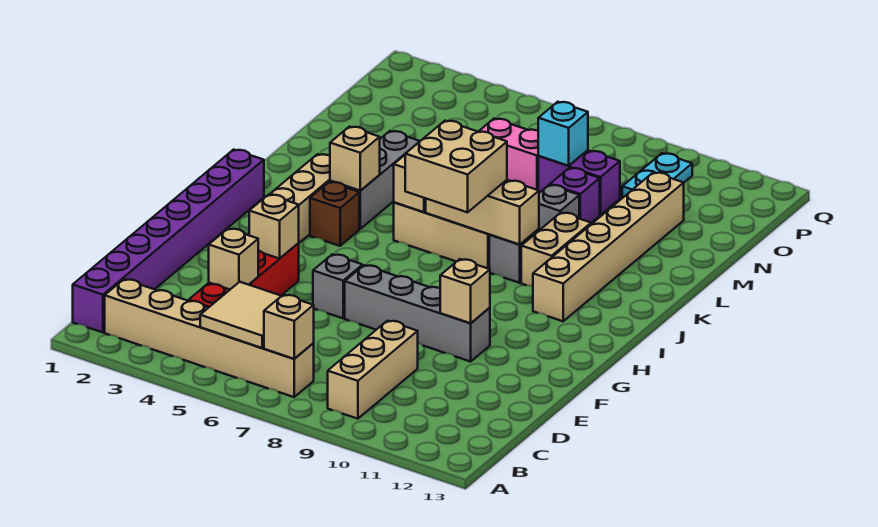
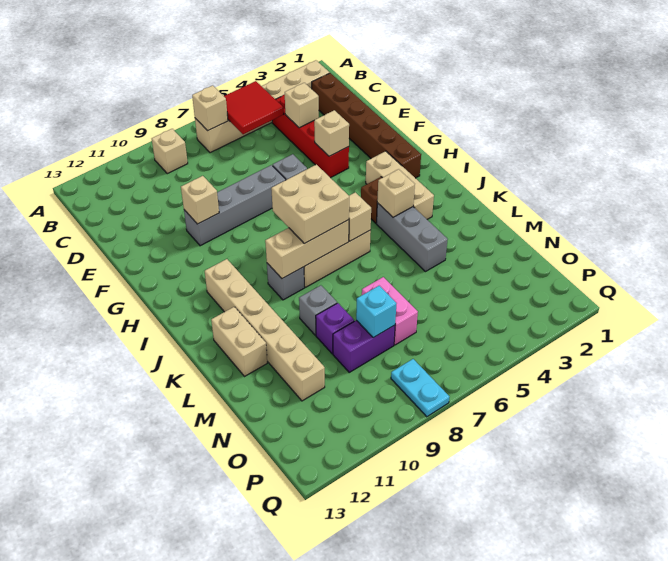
purple brick B1:I1 level 1 -> none
tan tile B5:C6 level 2 -> red tile B5:C6 level 2
tan brick B9:D9 level 1 -> tan brick B9 level 1
none -> brown brick C2:H2 level 1
tan brick J10:K10 level 1 -> tan brick K12:L12 level 1
pink brick N6:N7 level 1 -> pink brick M7:N7 level 1
cyan plate O10:P10 level 1 -> cyan plate P8:Q8 level 1

